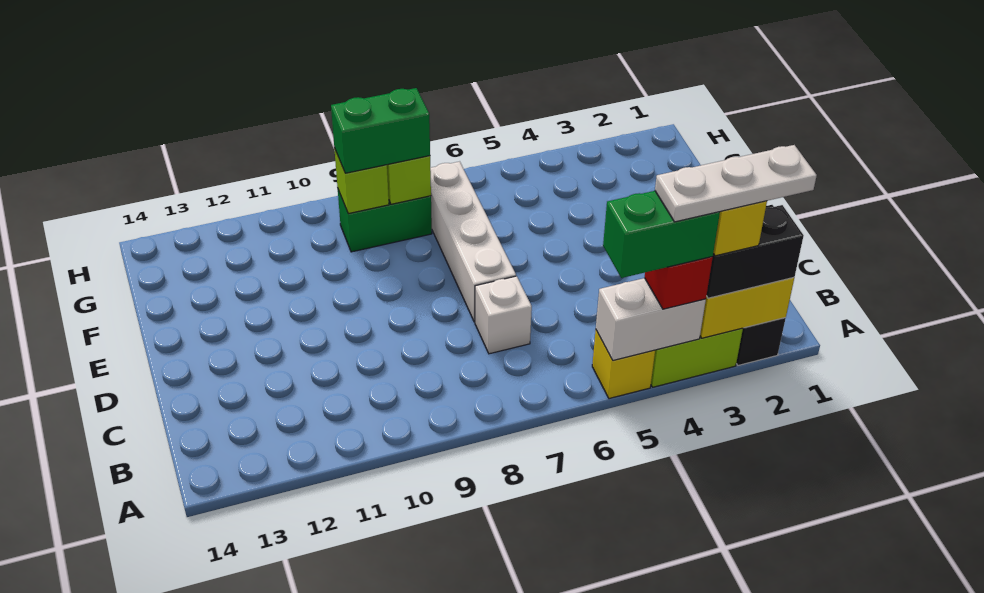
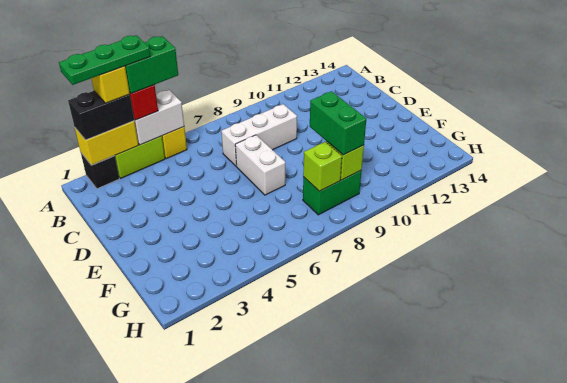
white plate A2:A4 level 5 -> green plate A2:A4 level 5
white brick C7 level 1 -> white brick C7:C9 level 1
white brick D7:G7 level 1 -> white brick D7:E7 level 1
green brick G8:G9 level 3 -> green brick F9:G9 level 3

